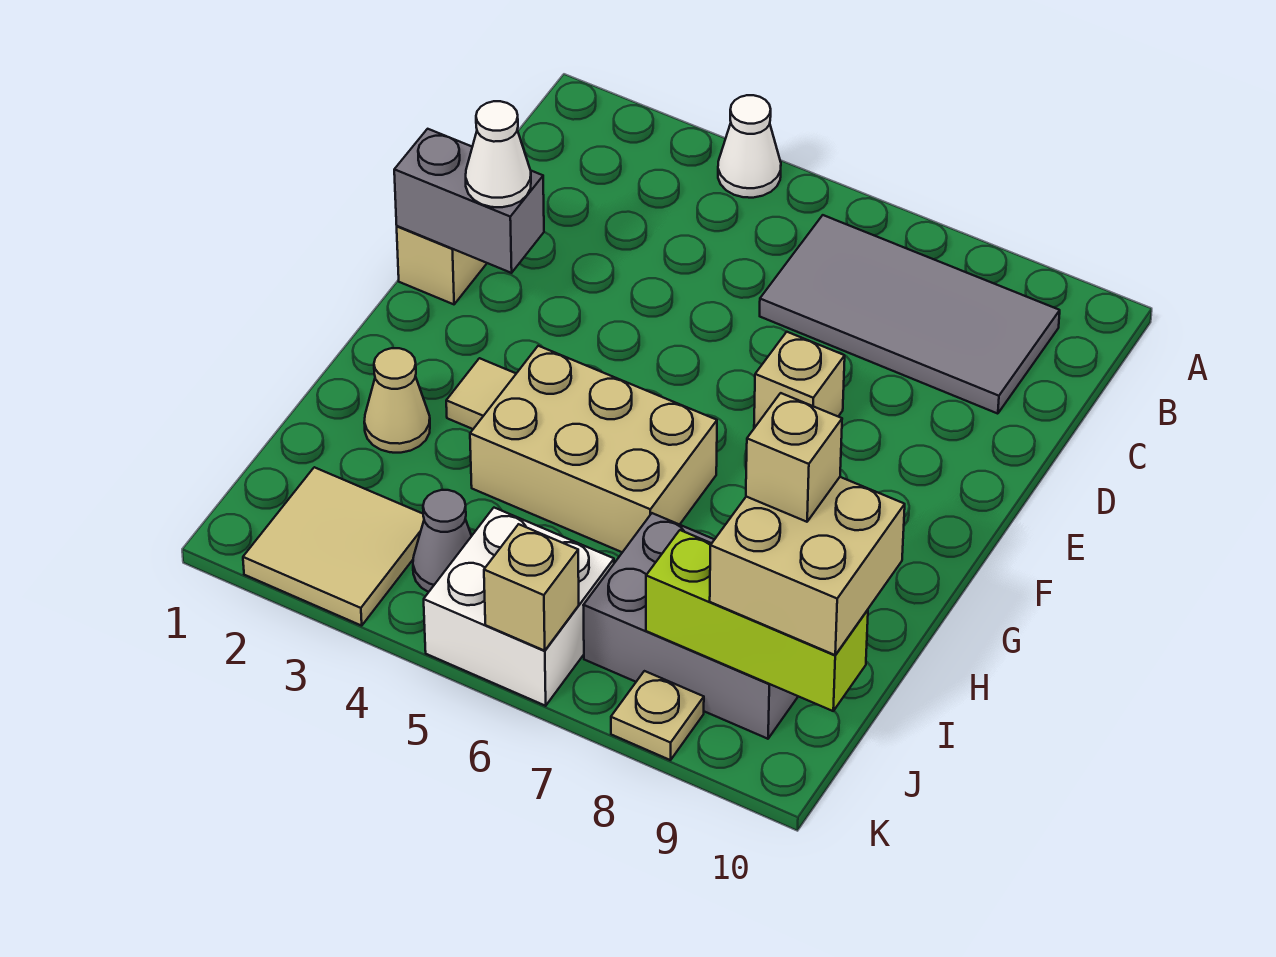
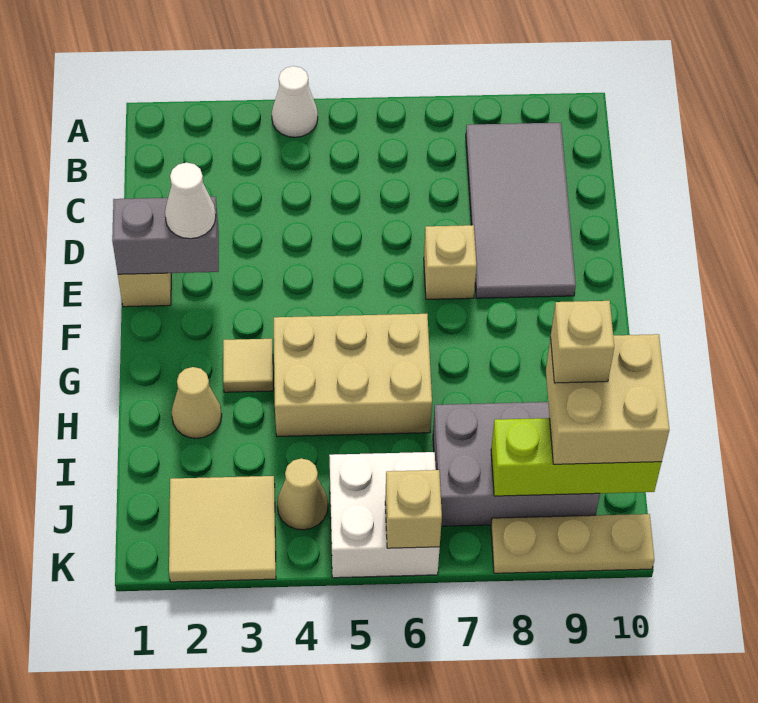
grey tile B6:C9 level 1 -> grey tile B8:E9 level 1
grey cone J4 level 1 -> tan cone J4 level 1
tan plate K8 level 1 -> tan plate K8:K10 level 1

